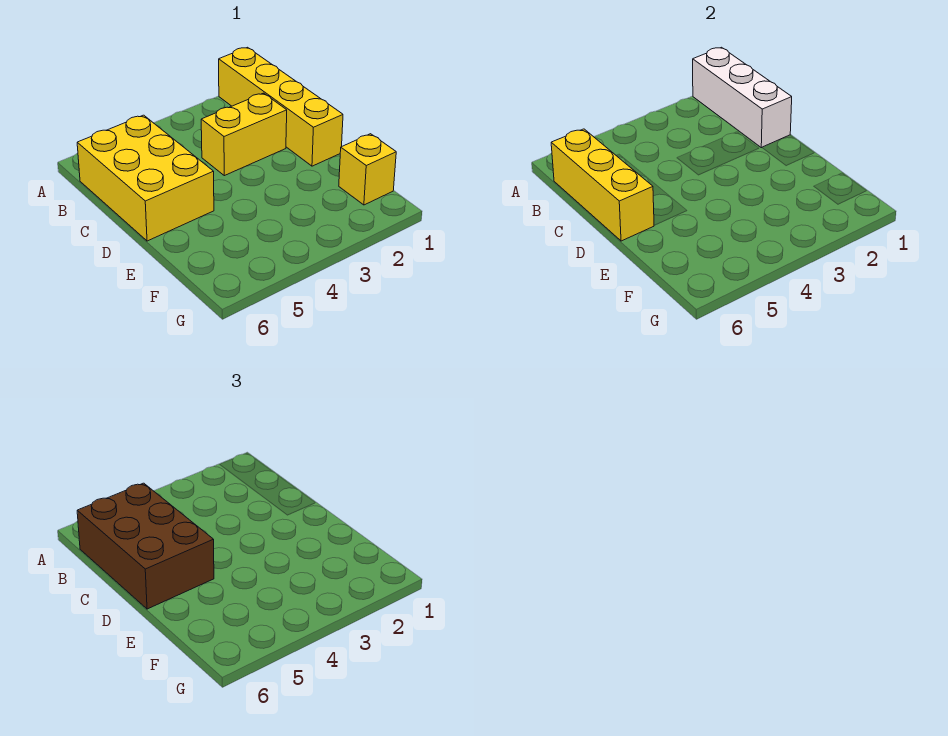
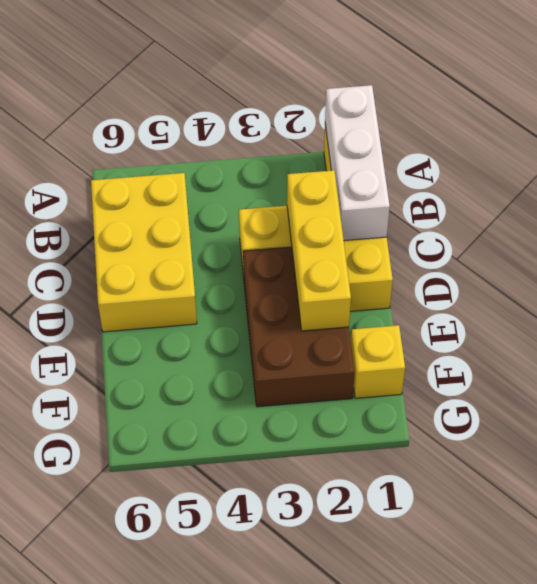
brown brick B5:D6 level 3 -> brown brick D2:F3 level 1
yellow brick B6:D6 level 2 -> yellow brick C2:E2 level 2

